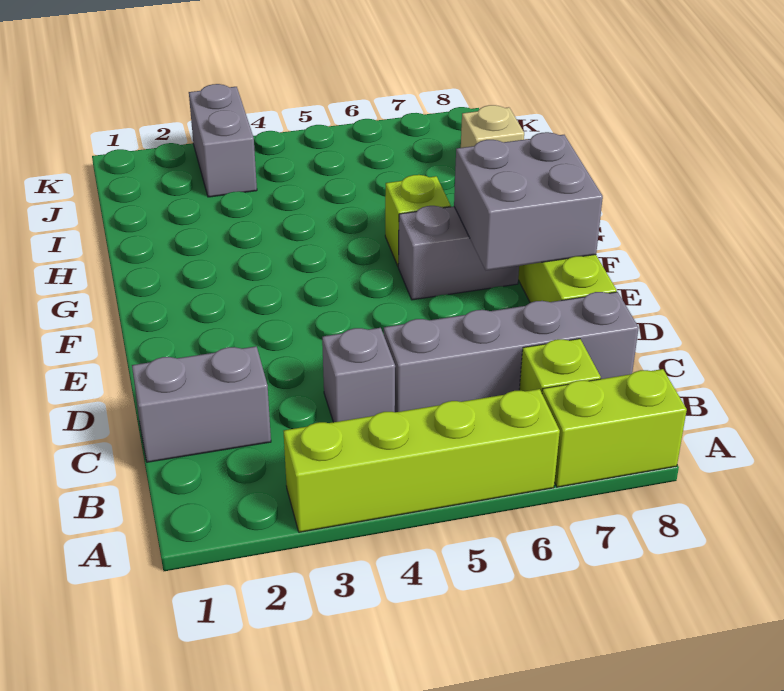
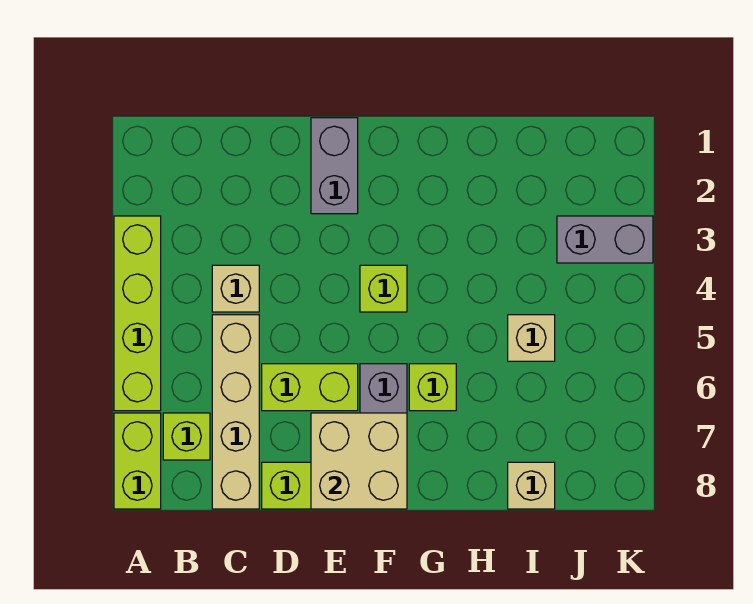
grey brick C1:C2 level 1 -> grey brick E1:E2 level 1
grey brick C4 level 1 -> tan brick C4 level 1
grey brick C5:C8 level 1 -> tan brick C5:C8 level 1
none -> lime brick D6:E6 level 1
grey brick E7:F8 level 2 -> tan brick E7:F8 level 2
none -> lime brick F4 level 1
none -> tan brick I5 level 1

